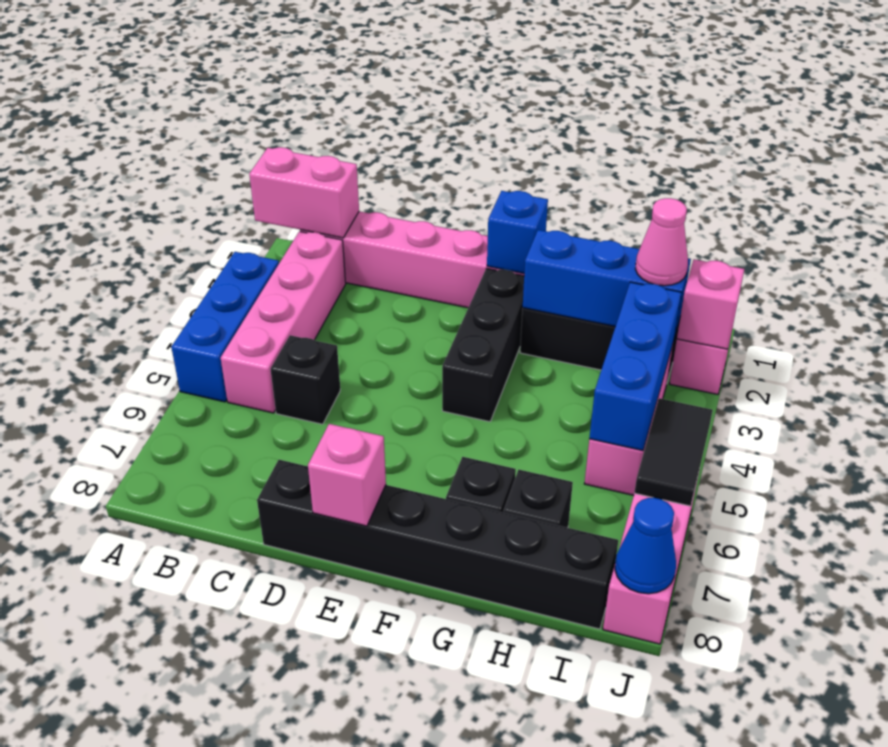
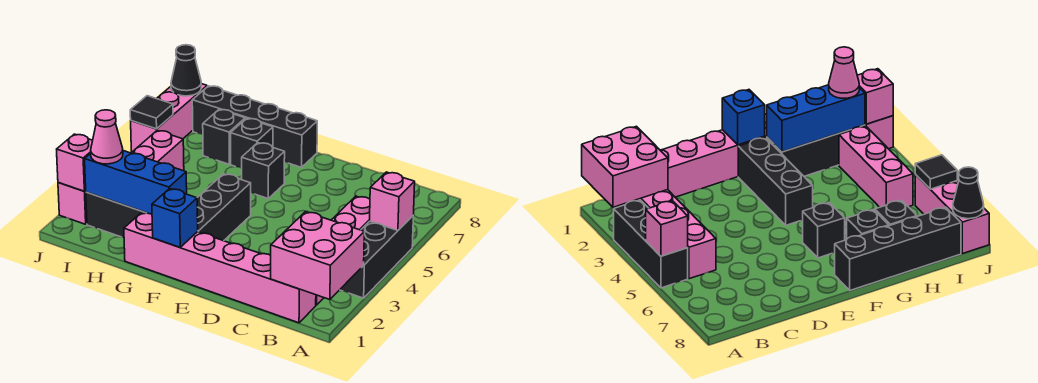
pink brick A1:B1 level 2 -> pink brick A1:B2 level 2
blue brick A3:A5 level 1 -> black brick A3:A5 level 1
black brick C5 level 1 -> black brick F6 level 1
black brick D8:I8 level 1 -> black brick F8:I8 level 1
pink brick E8 level 2 -> pink brick A5 level 2
blue brick I3:I5 level 2 -> none
black tile J5:J6 level 2 -> black tile J6 level 2
blue cone J8 level 2 -> black cone J8 level 2

